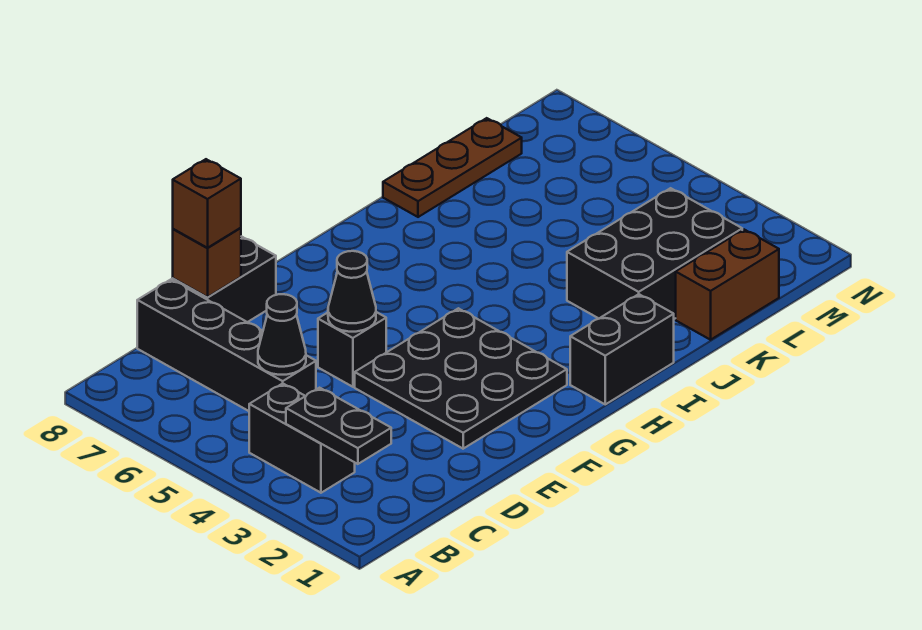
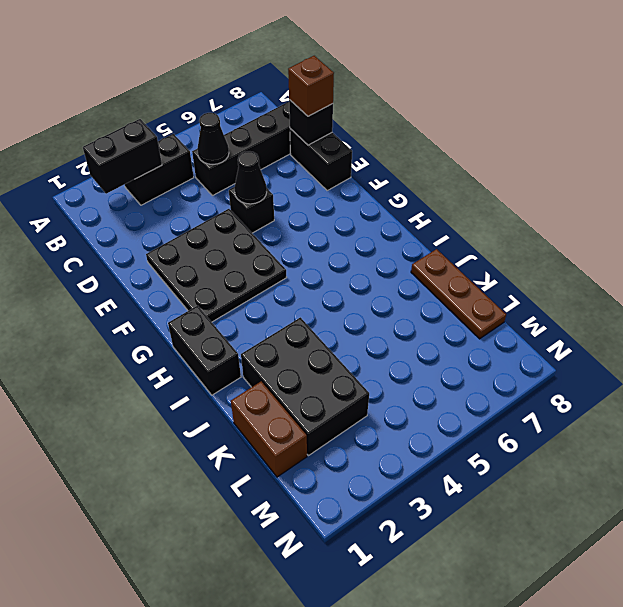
black plate B2:B3 level 2 -> black brick B2:B3 level 2
brown brick D8 level 2 -> black brick D8 level 2

